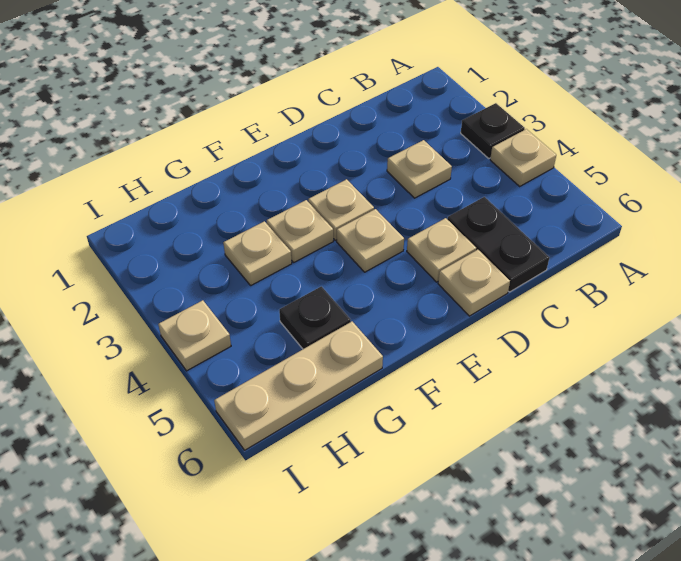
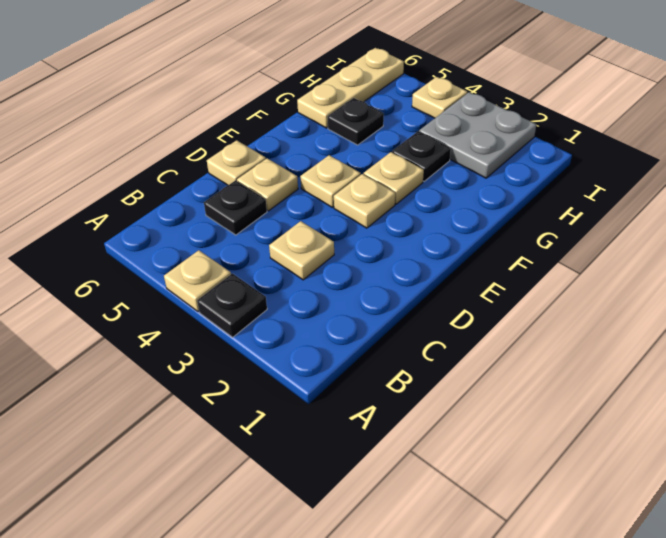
black plate C5:C6 level 1 -> black plate C5 level 1
tan plate G3 level 1 -> black plate G3 level 1
none -> grey plate H2:I3 level 1

